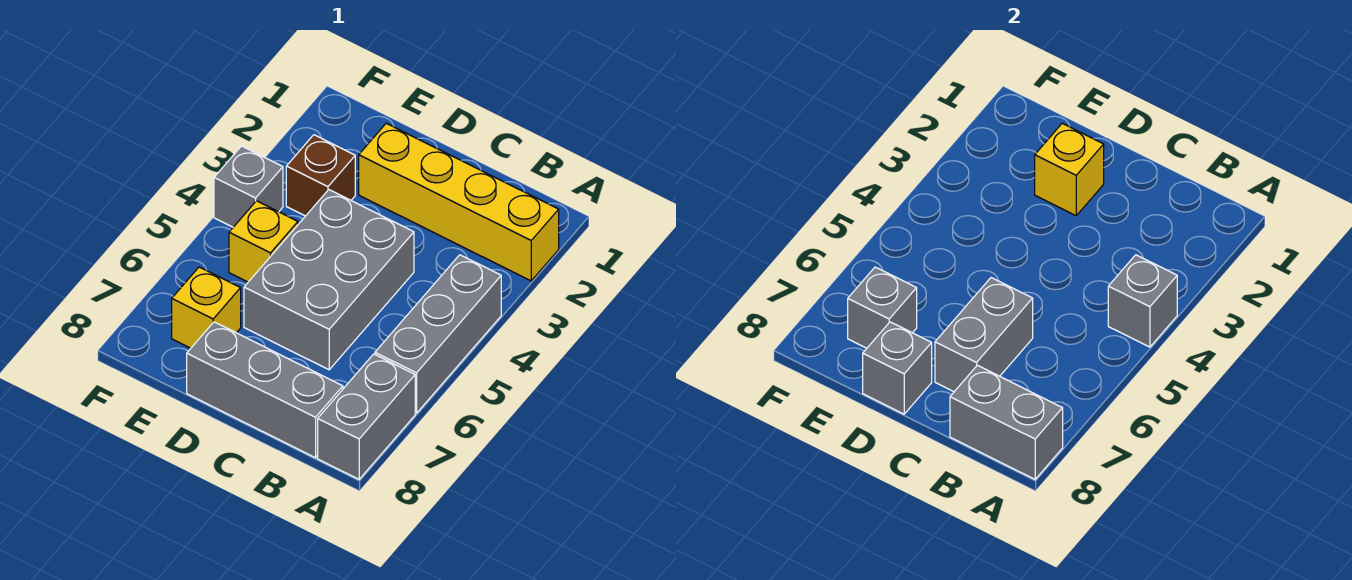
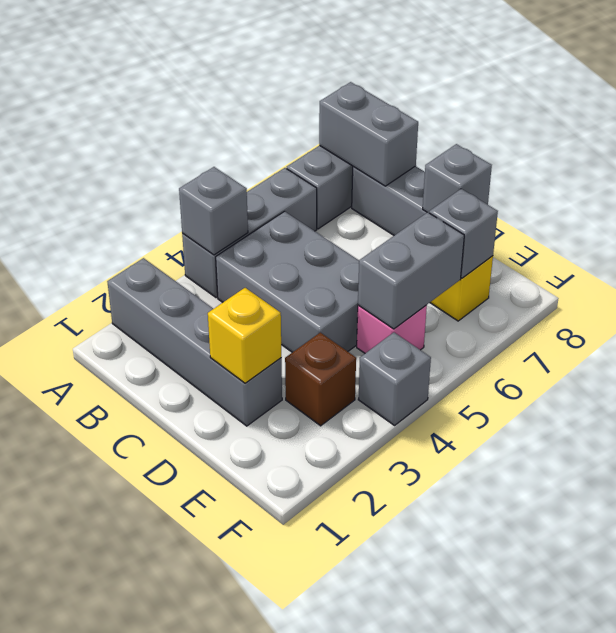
yellow brick A2:D2 level 1 -> grey brick A2:D2 level 1
grey brick C4:D6 level 1 -> grey brick B4:D5 level 1
grey brick C6:C7 level 2 -> grey brick E5:E6 level 2
yellow brick E5 level 1 -> pink brick E5 level 1

